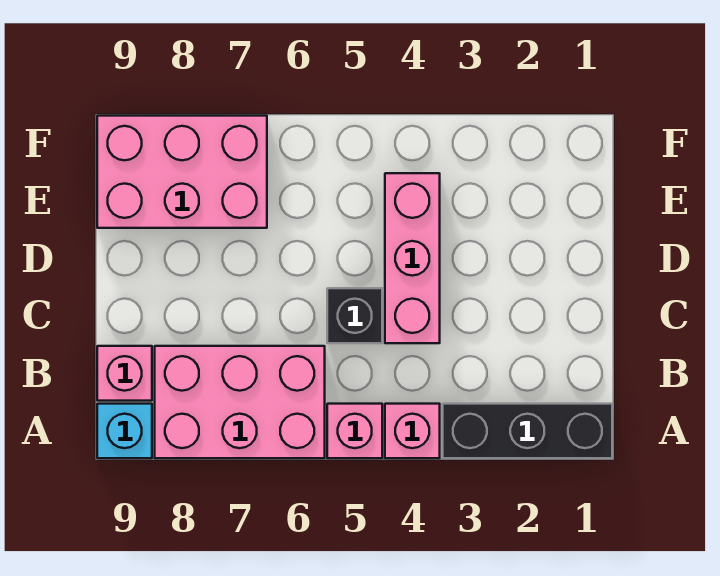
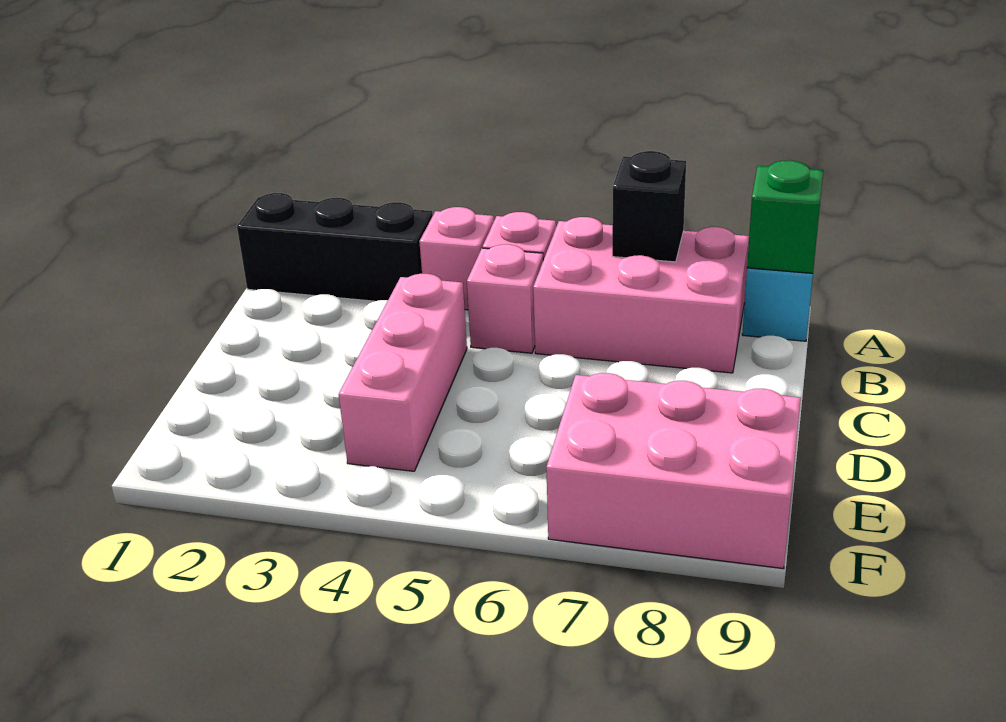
none -> green brick A9 level 2
pink brick B9 level 1 -> pink brick B5 level 1
black brick C5 level 1 -> black brick A7 level 2

